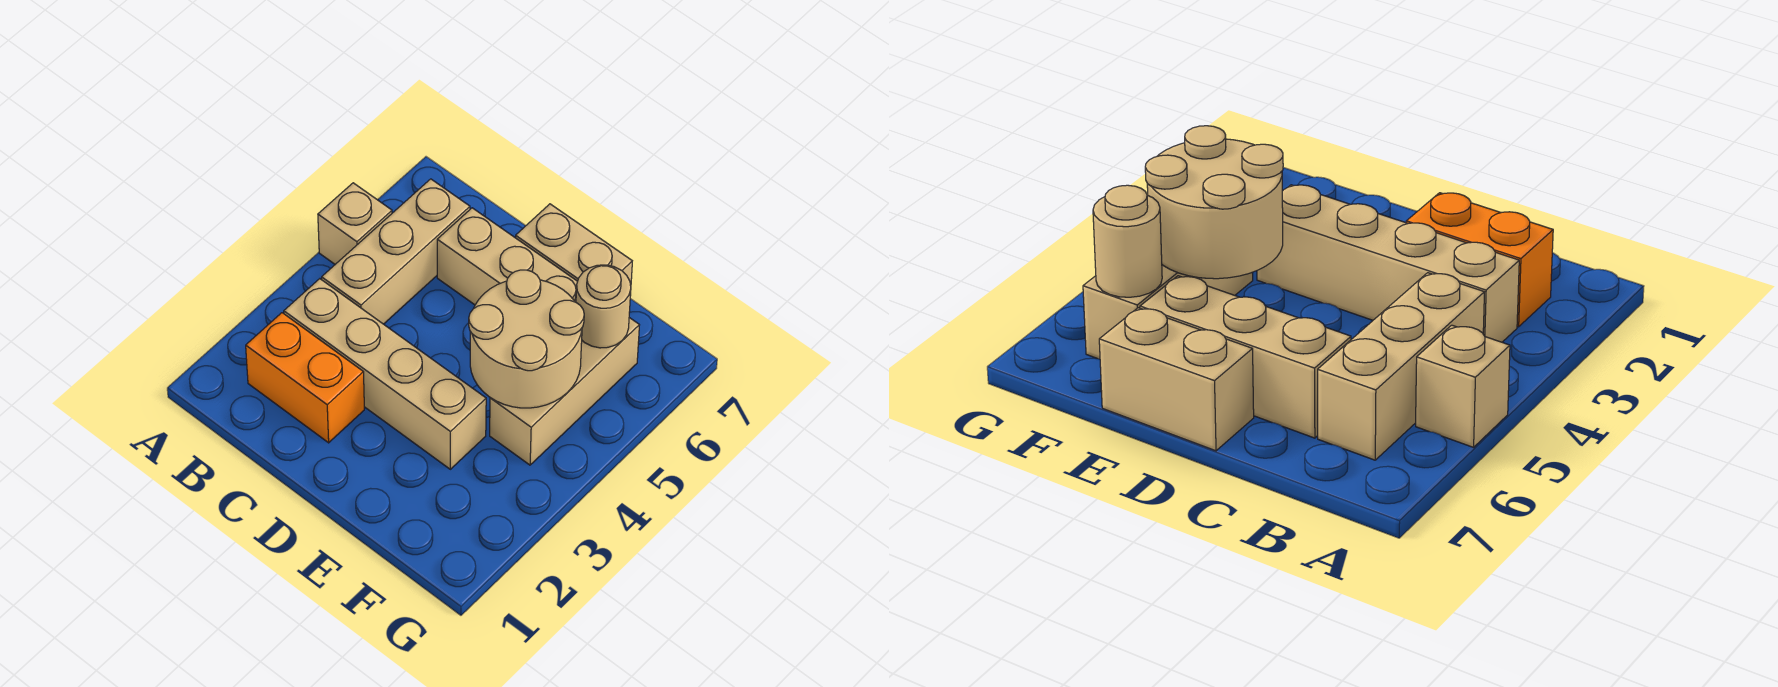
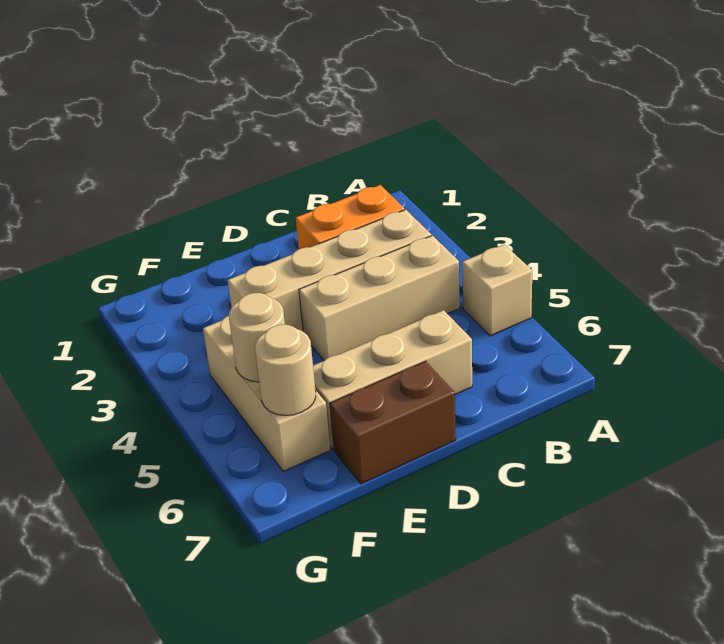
tan brick B4:B6 level 1 -> tan brick B4:D4 level 1
tan brick D7:E7 level 1 -> brown brick D7:E7 level 1
tan round brick E4:F5 level 2 -> tan round brick F5 level 2

